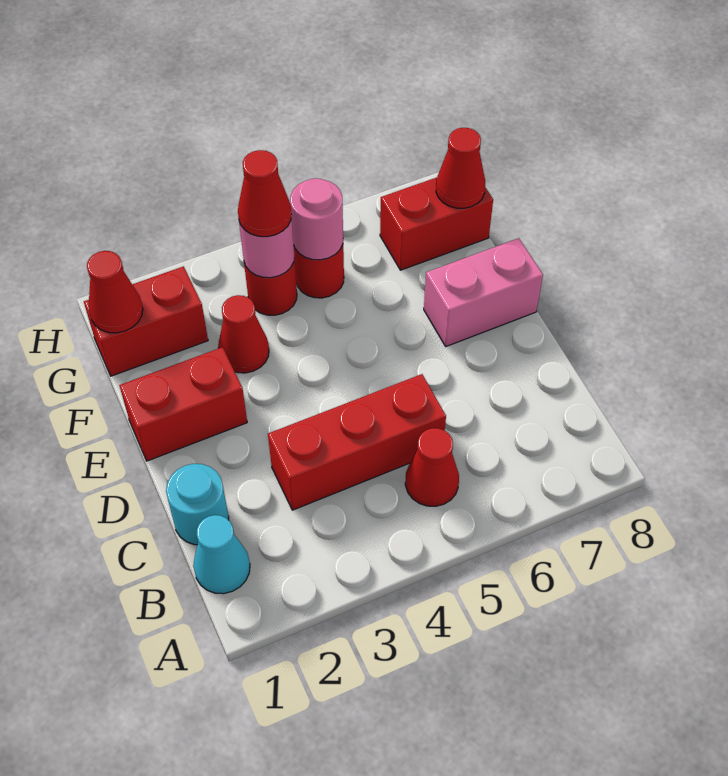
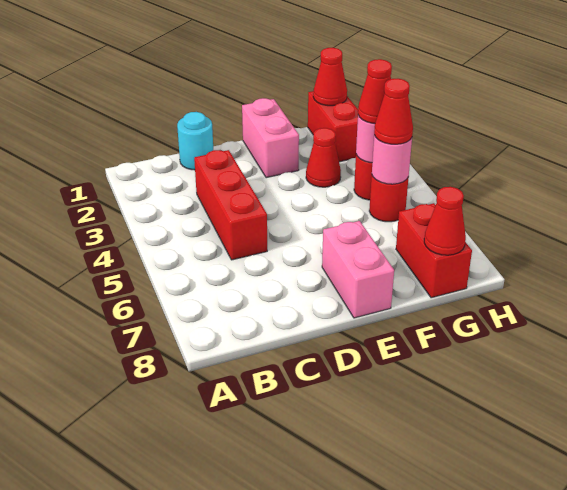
cyan cone B1 level 1 -> none
red cone B5 level 1 -> red cone G5 level 3
red brick E1:E2 level 1 -> pink brick E1:E2 level 1

